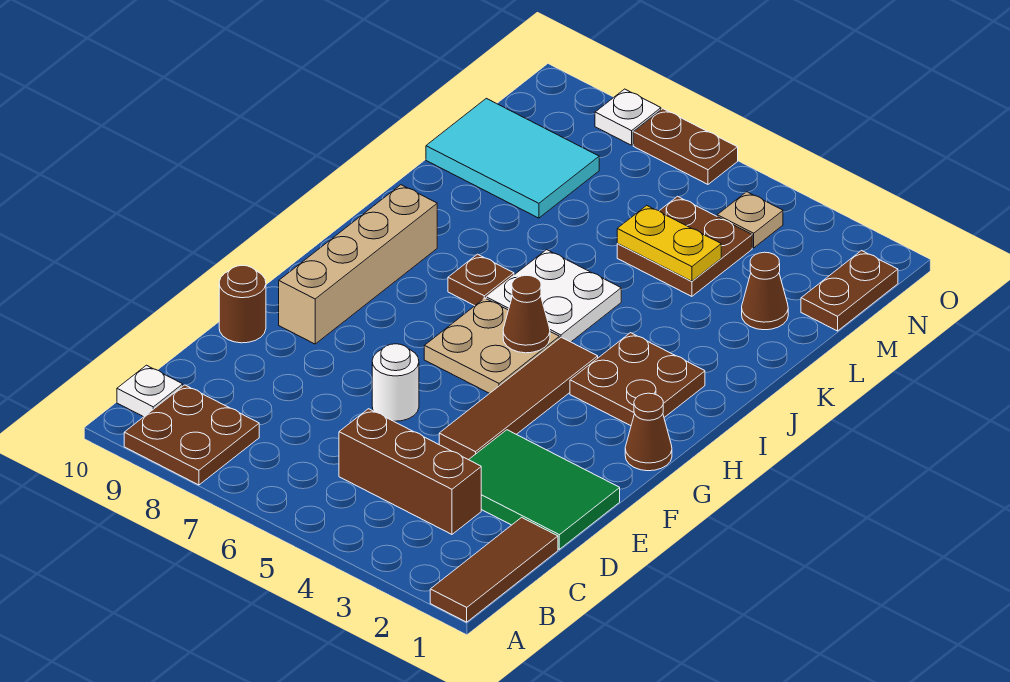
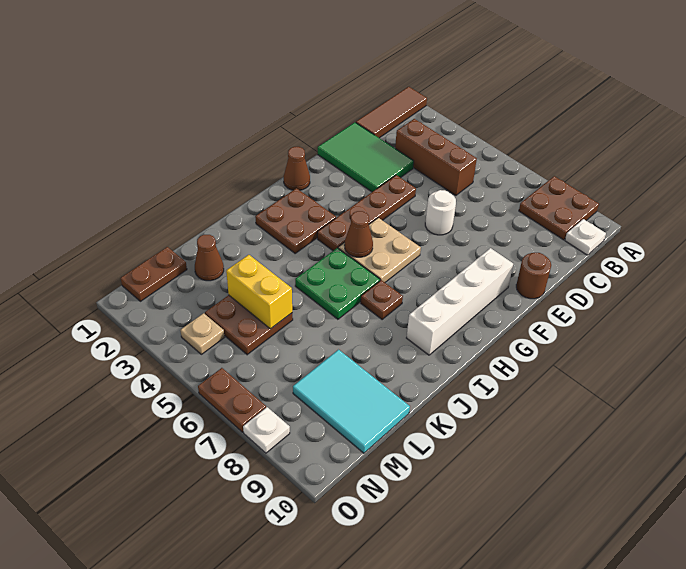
brown tile E4:H4 level 1 -> brown plate E4:H4 level 1
tan brick F9:I9 level 1 -> white brick F9:I9 level 1
white plate I5:J6 level 1 -> green plate I5:J6 level 1
yellow plate L4:L5 level 2 -> yellow brick L4:L5 level 2

